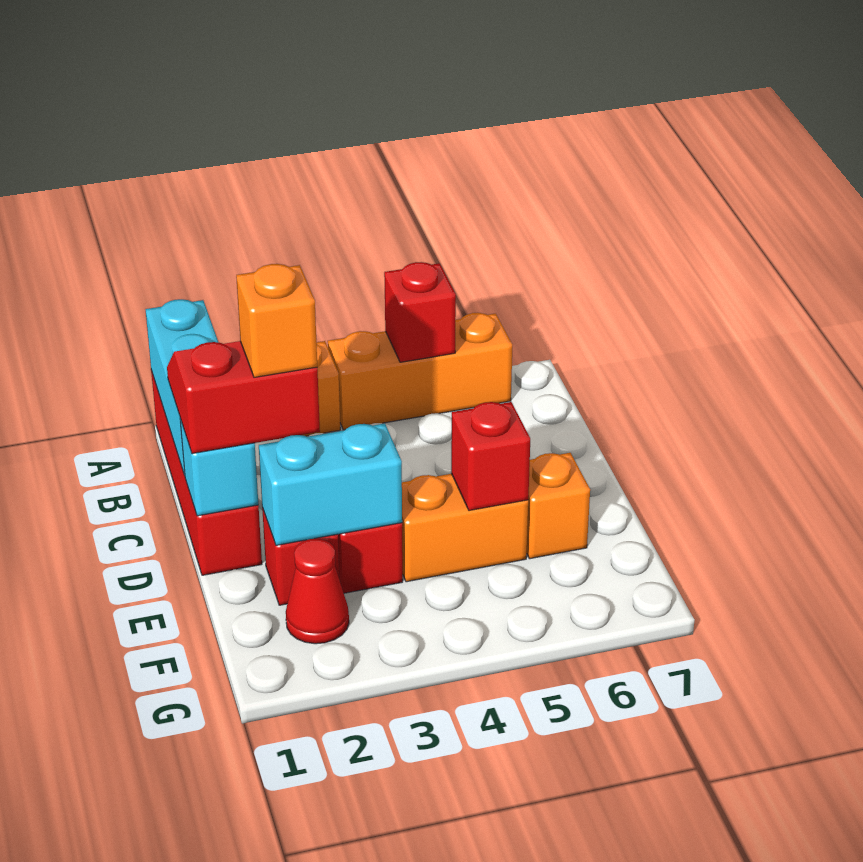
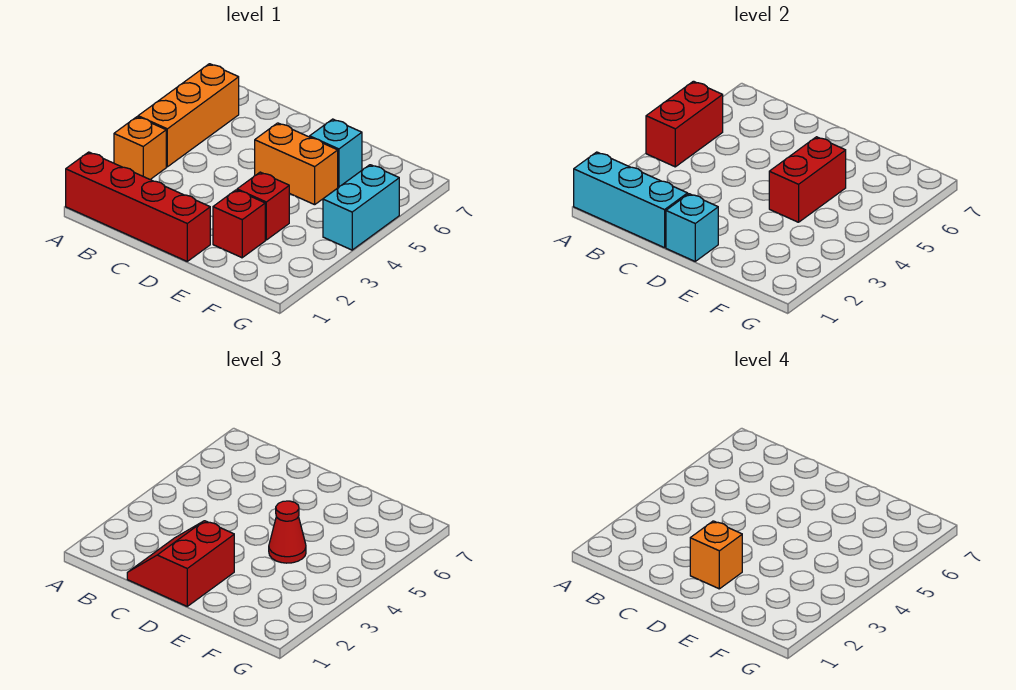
red brick A5 level 2 -> red brick A4:A5 level 2
cyan brick E2:E3 level 2 -> cyan brick G4:G5 level 1
orange brick E4:E5 level 1 -> orange brick D5:E5 level 1
red brick E5 level 2 -> red brick E4:E5 level 2
orange brick E6 level 1 -> cyan brick E6 level 1
red cone F2 level 1 -> red cone E4 level 3

